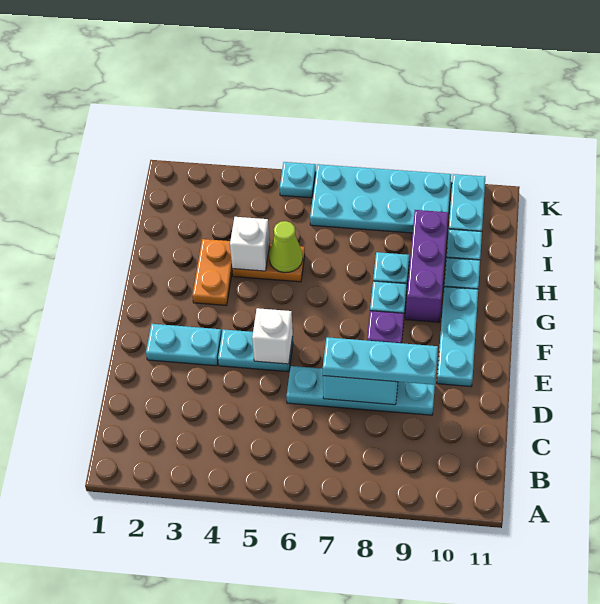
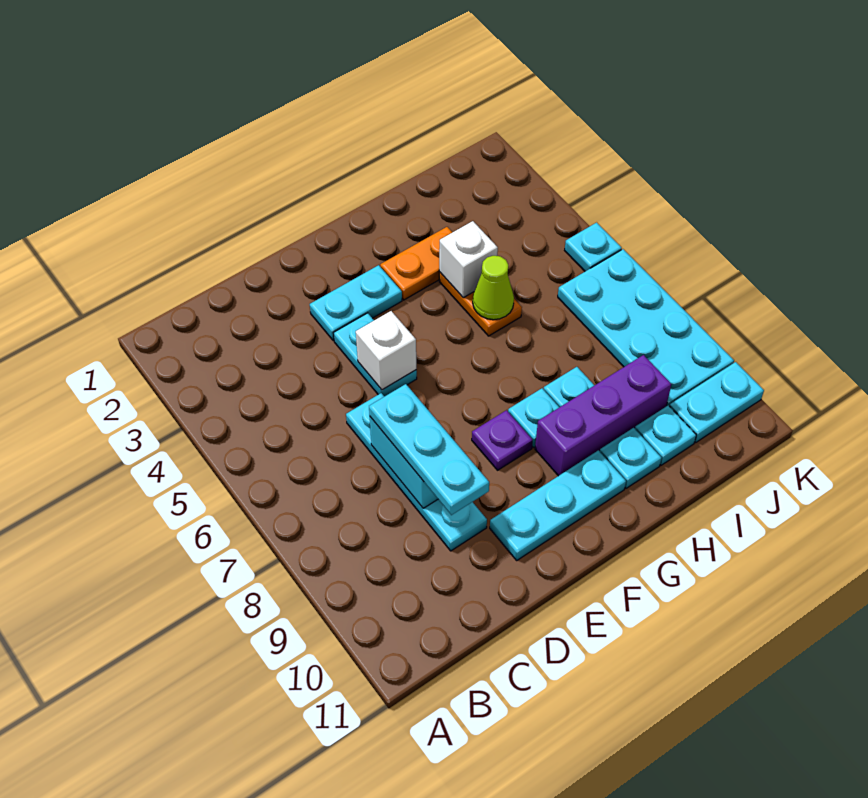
cyan plate E2:E3 level 1 -> cyan plate E3:F3 level 1

